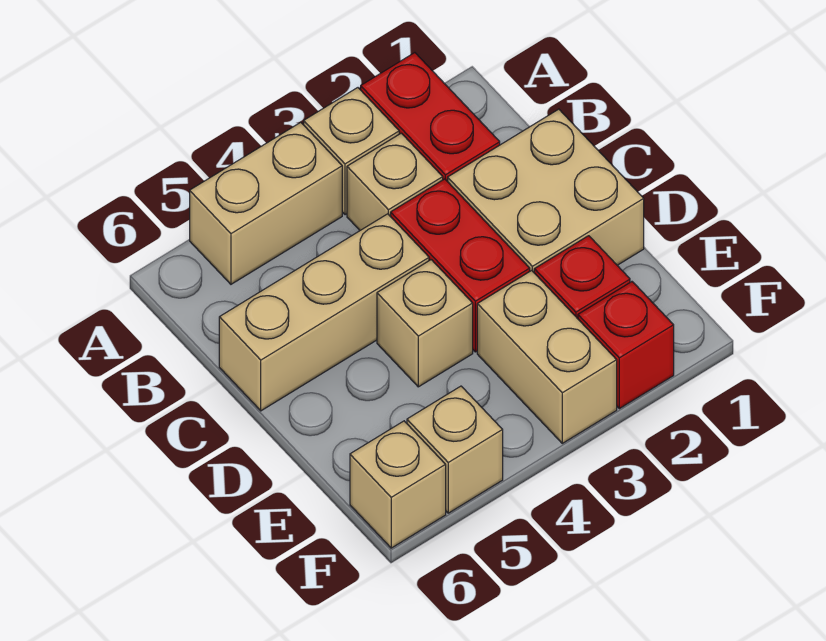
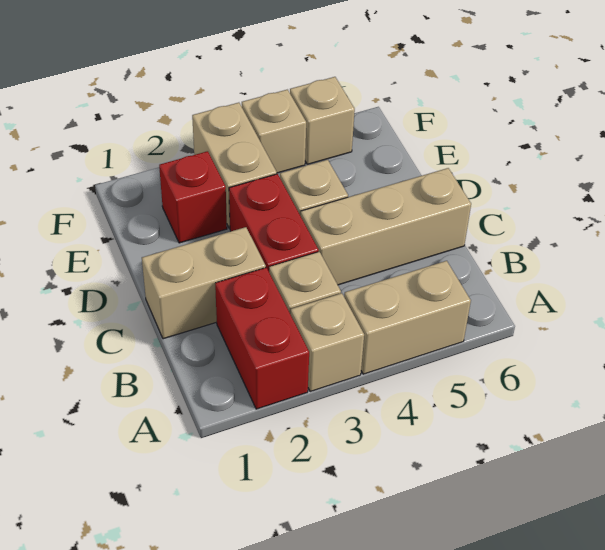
tan brick C1:D2 level 1 -> tan brick C1:C2 level 1
red brick F2 level 1 -> none
tan brick F6 level 1 -> tan brick F4 level 1

